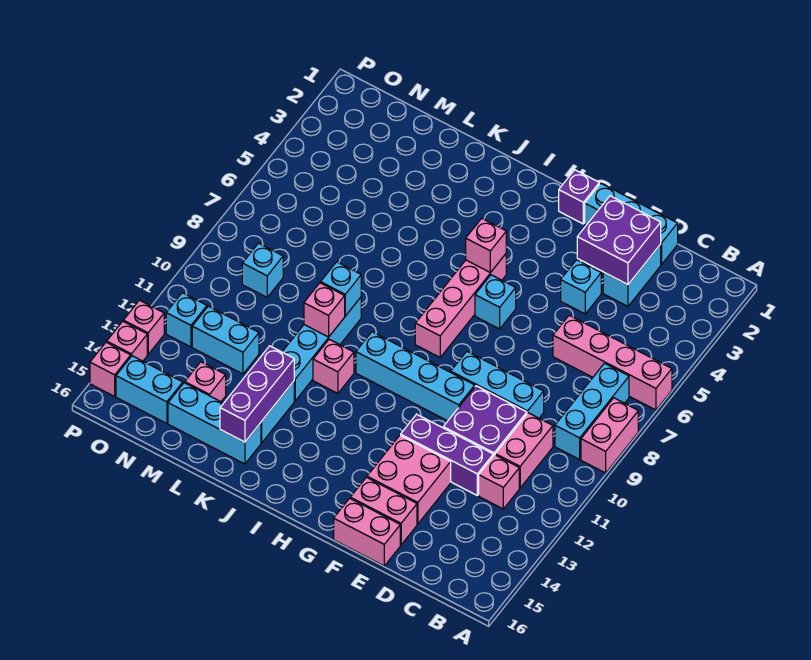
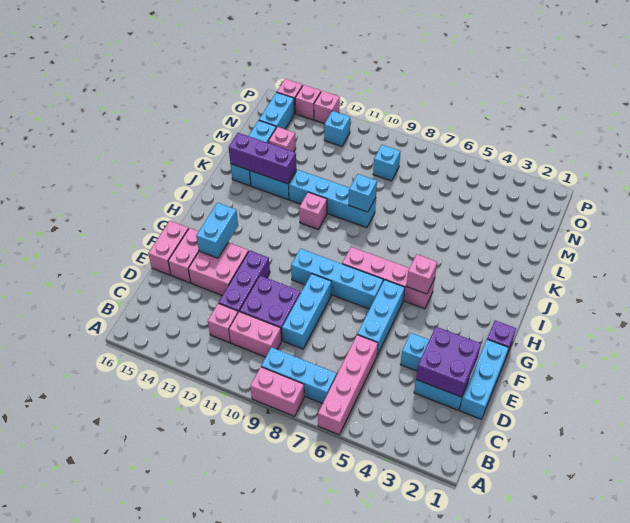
cyan brick F10:I10 level 1 -> cyan brick G7:G10 level 1
cyan brick G6 level 1 -> cyan brick E6:G6 level 1
pink brick K10 level 2 -> none
cyan brick M12:N12 level 1 -> cyan brick F14:G14 level 2

